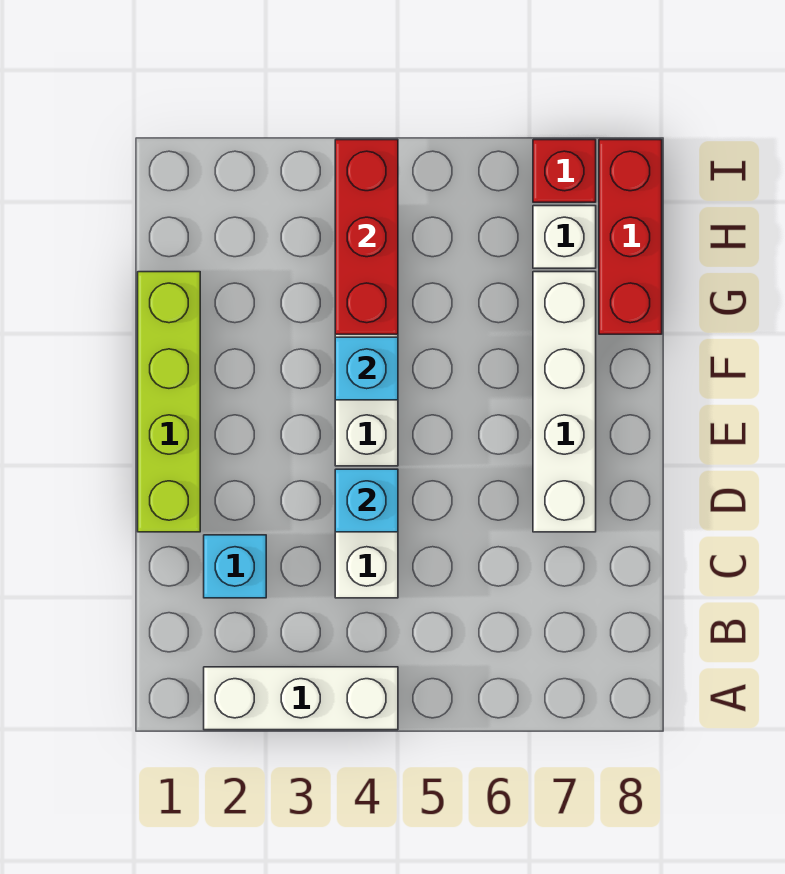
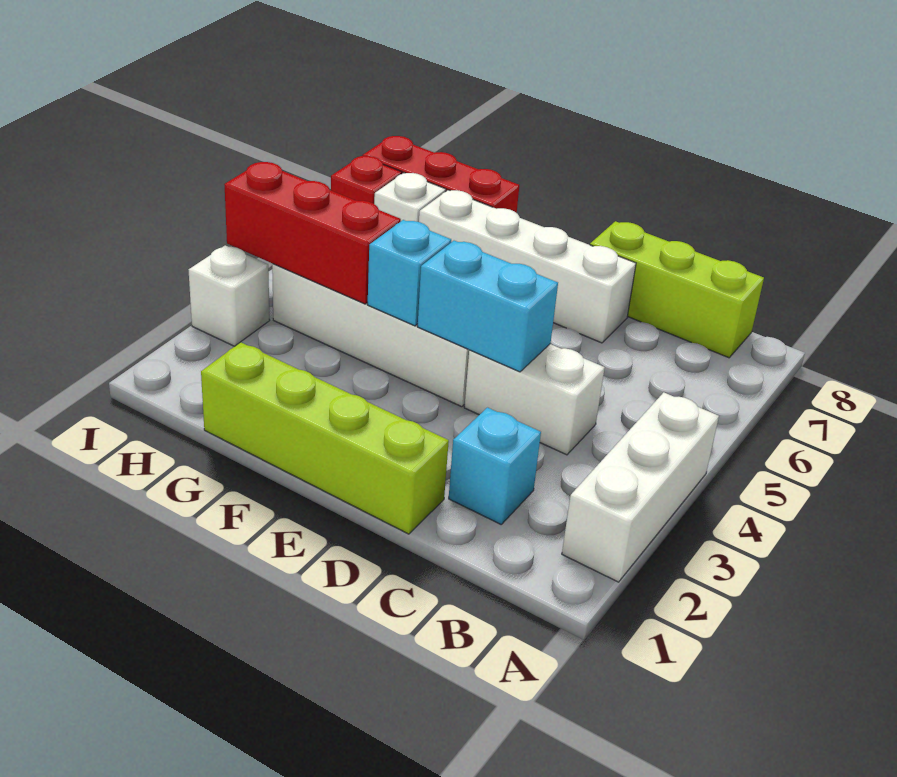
none -> lime brick B8:D8 level 1
cyan brick D4 level 2 -> cyan brick D4:E4 level 2
none -> white brick I3 level 1

